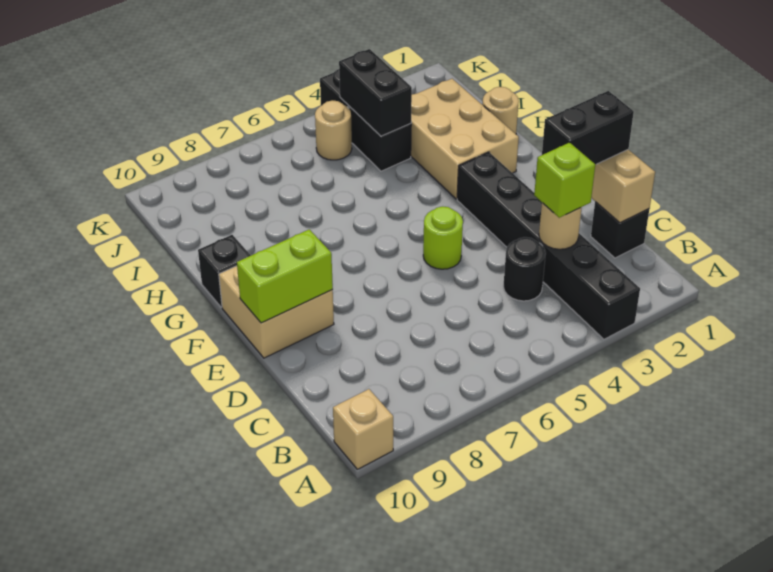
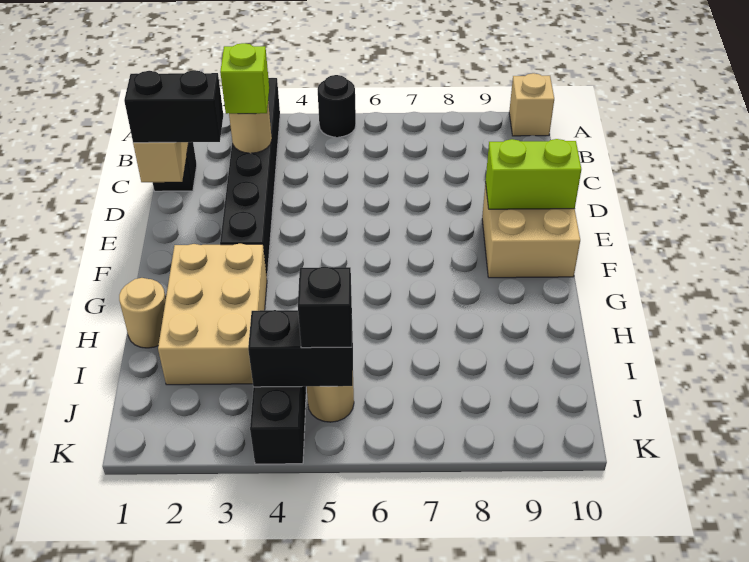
black round brick C4 level 1 -> black round brick A5 level 1
lime round brick E5 level 1 -> none
black brick G10 level 1 -> black brick J5 level 3
black brick I4:J4 level 2 -> black brick J4:J5 level 2

